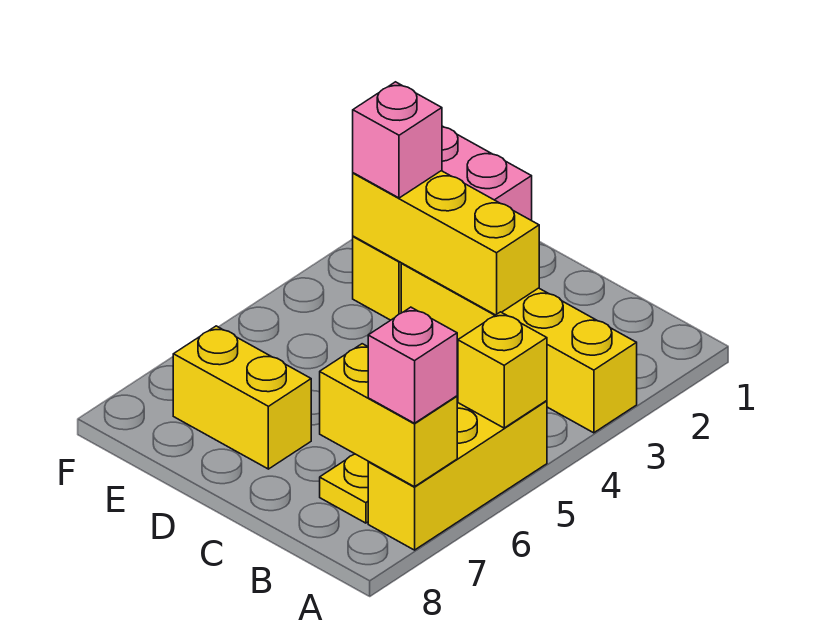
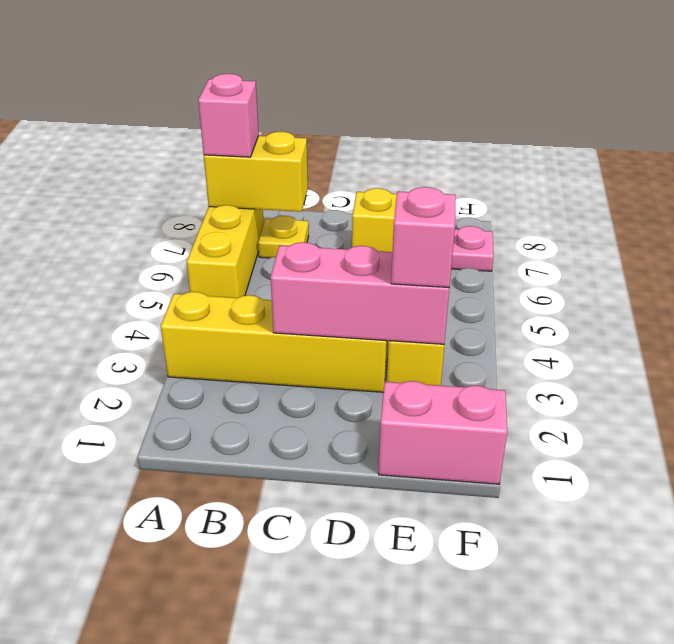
yellow brick A5 level 2 -> none
yellow brick C3:E3 level 2 -> pink brick C3:E3 level 2
none -> pink plate F7 level 1

